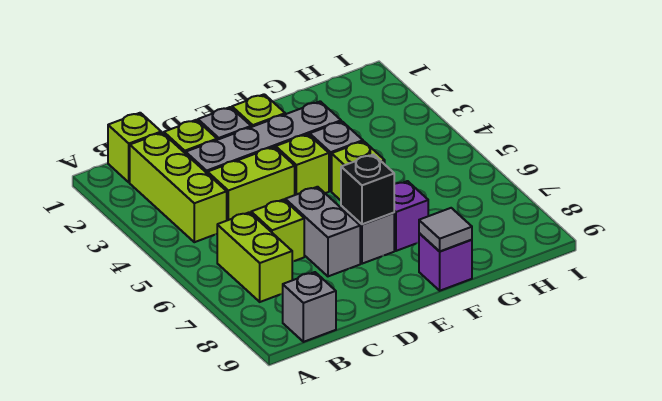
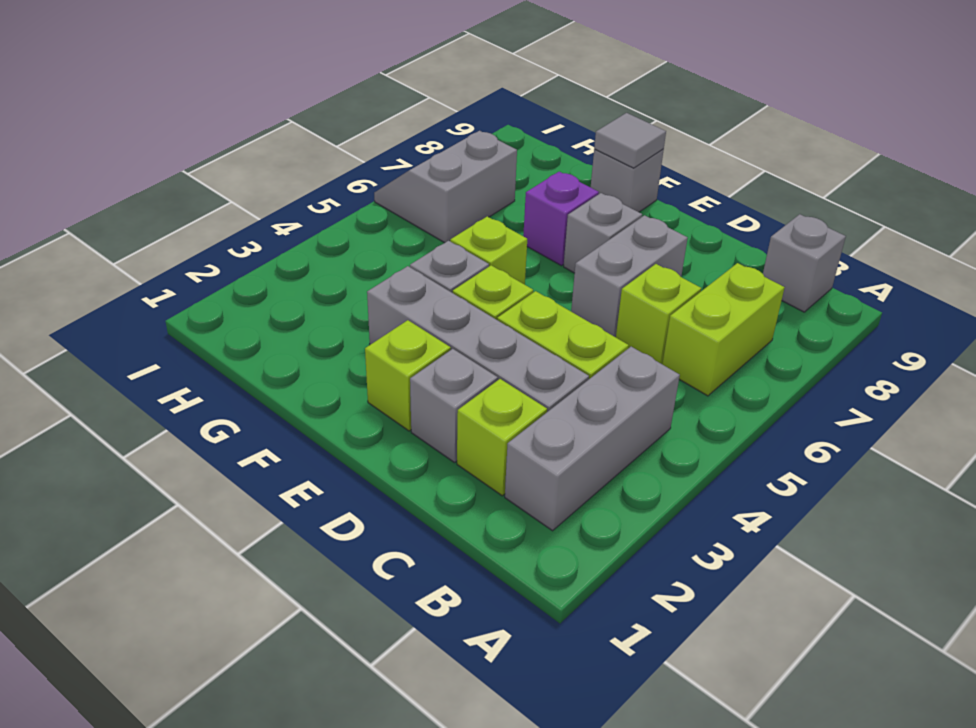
lime brick B1 level 1 -> none
lime brick B2:B4 level 1 -> grey brick B2:B4 level 1
black brick E7 level 2 -> none
purple brick F9 level 1 -> grey brick F9 level 1
none -> grey slope H6:I7 level 1 top H

